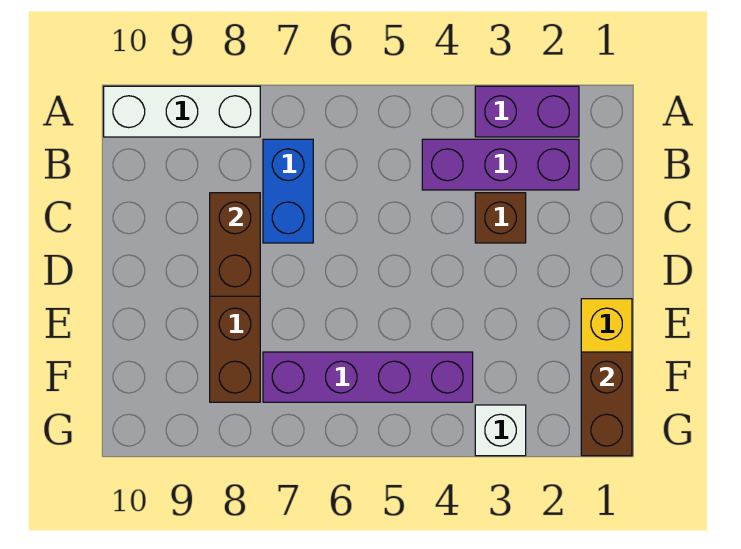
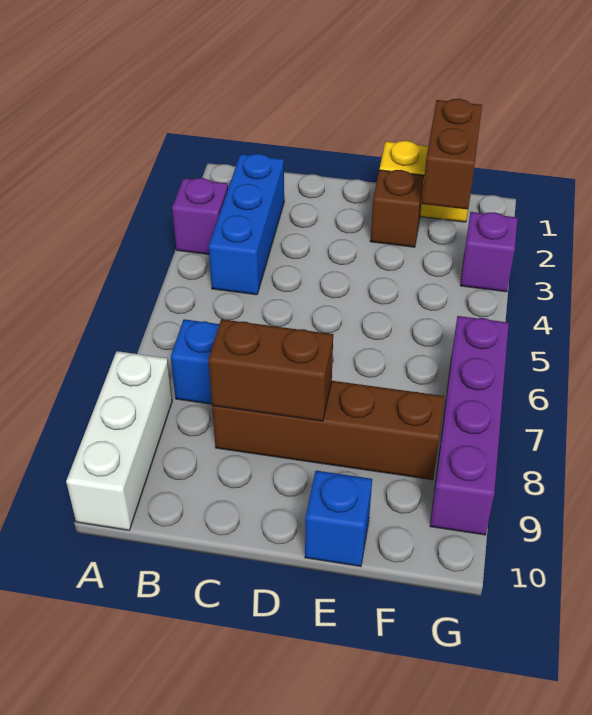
purple brick A2:A3 level 1 -> purple brick A3 level 1
purple brick B2:B4 level 1 -> blue brick B2:B4 level 1
brown brick C3 level 1 -> brown brick E2 level 1
none -> blue brick E10 level 1
brown brick F1:G1 level 2 -> brown brick F1:F2 level 2
purple brick F4:F7 level 1 -> purple brick G6:G9 level 1
white brick G3 level 1 -> purple brick G3 level 1

